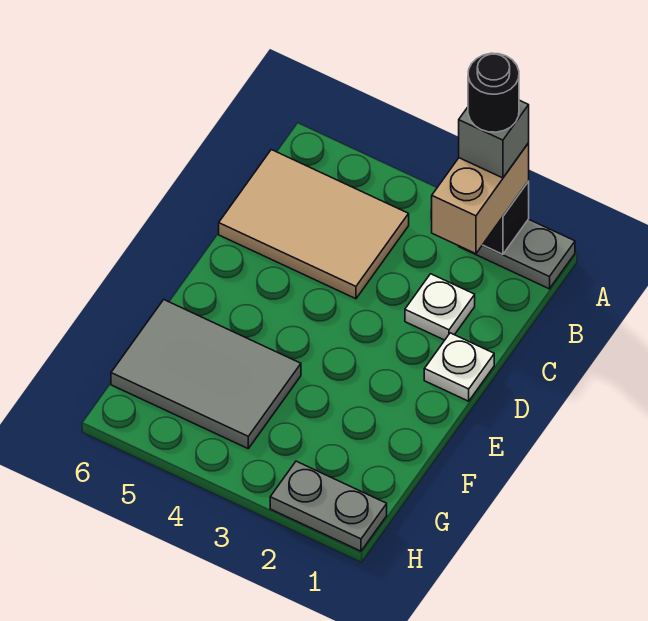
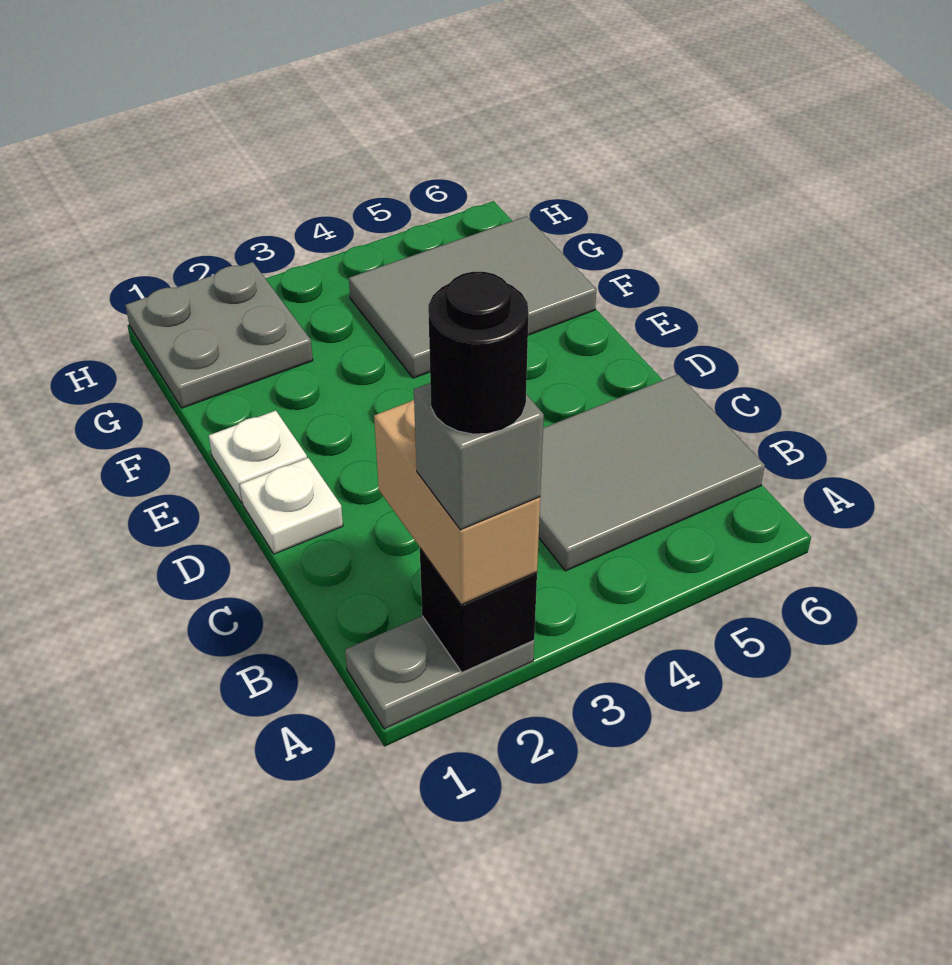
tan tile B4:C6 level 1 -> grey tile B4:C6 level 1
white plate C2 level 1 -> white plate E1 level 1
grey plate H1:H2 level 1 -> grey plate G1:H2 level 1

